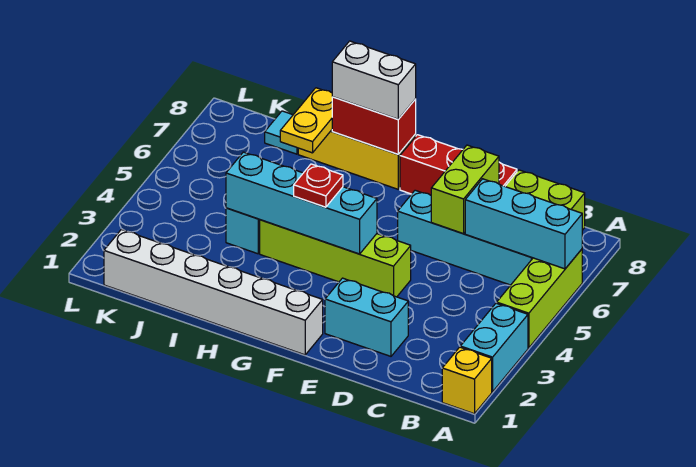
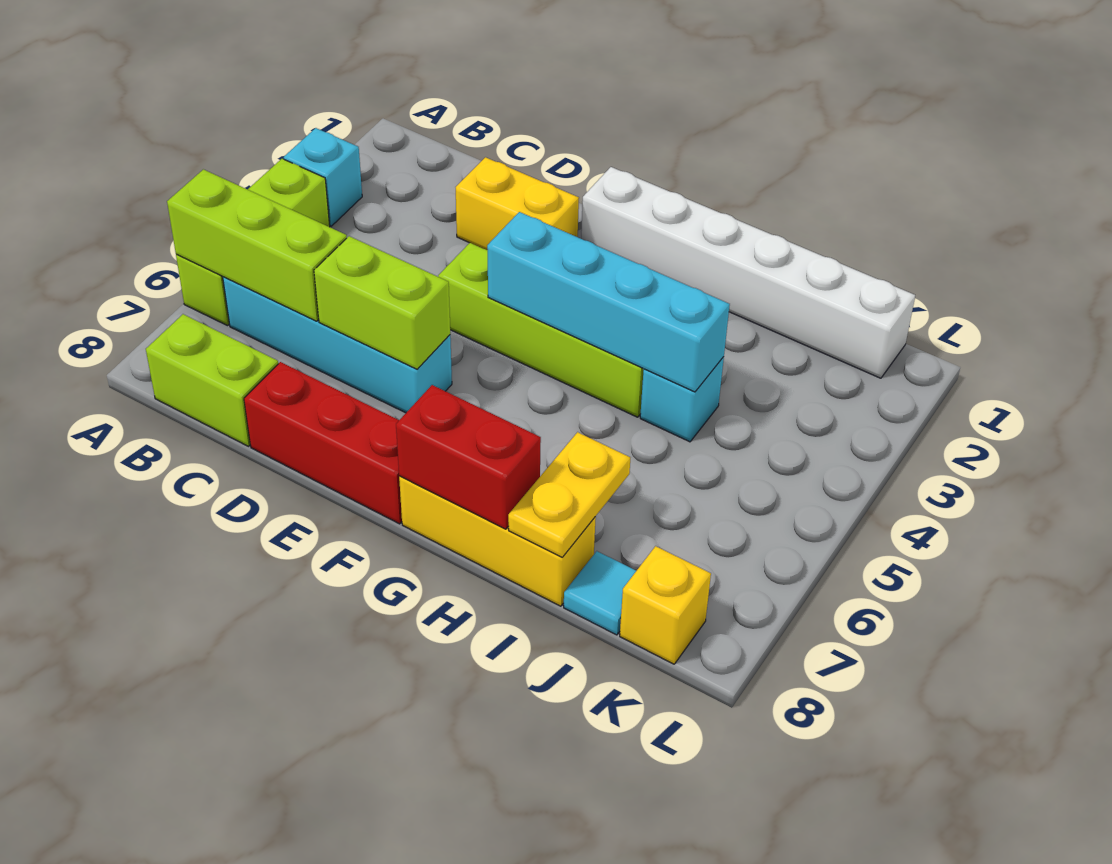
yellow brick A1 level 1 -> yellow brick K8 level 1
cyan brick A2:A3 level 1 -> cyan brick A3 level 1
cyan brick A6:C6 level 2 -> lime brick A6:C6 level 2
cyan brick D2:E2 level 1 -> yellow brick D2:E2 level 1
lime brick D6:D7 level 2 -> lime brick D6:E6 level 2
red plate G4 level 3 -> none
white brick G8:H8 level 3 -> none

